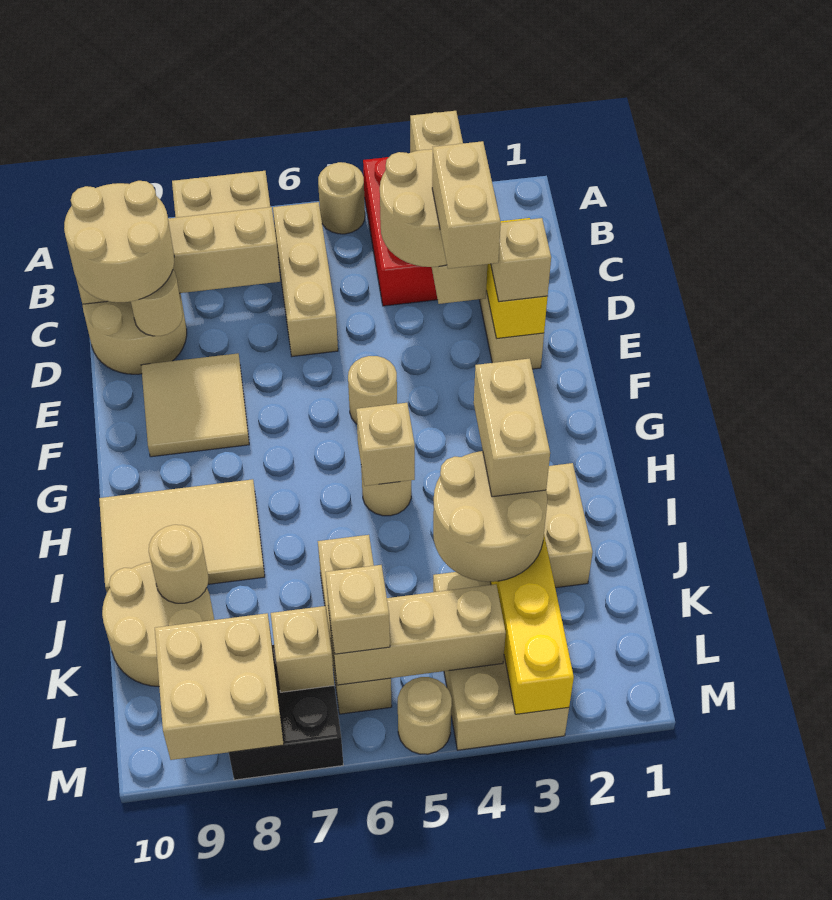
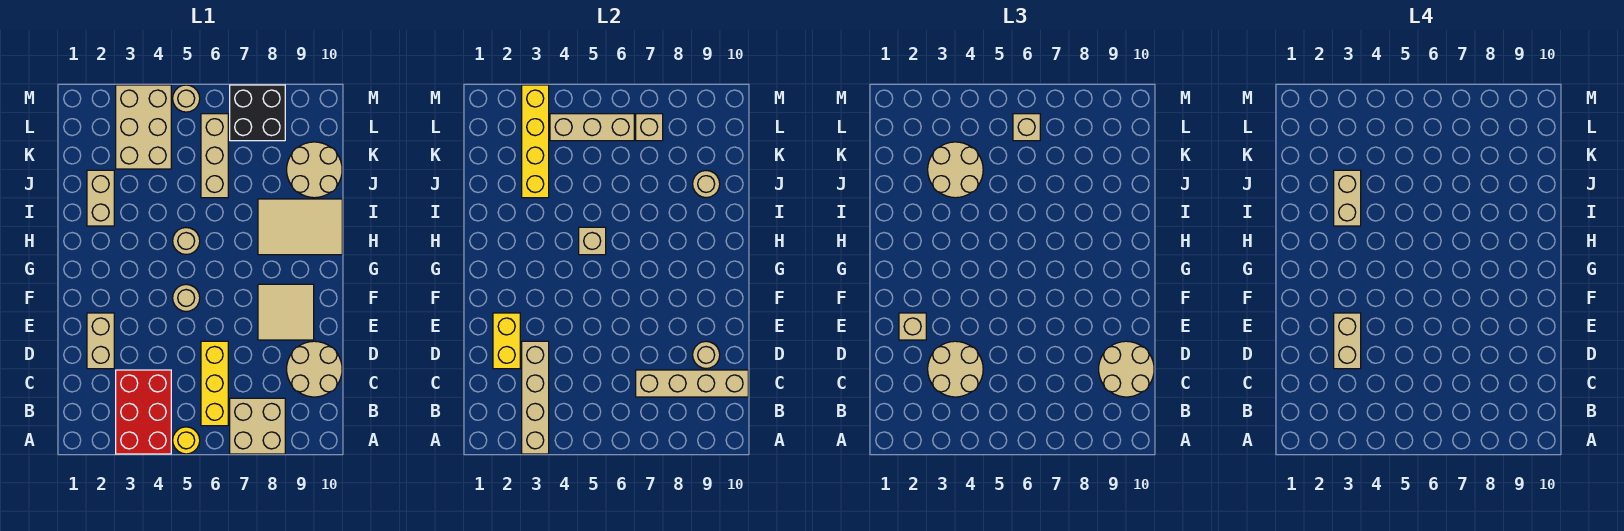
tan round brick A5 level 1 -> yellow round brick A5 level 1
tan brick B6:D6 level 1 -> yellow brick B6:D6 level 1
tan brick L8:M9 level 2 -> none

